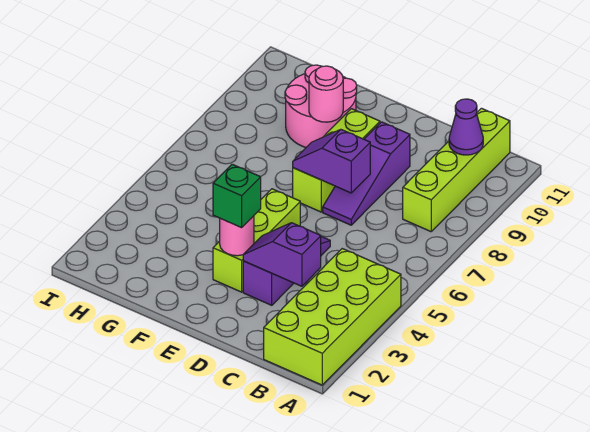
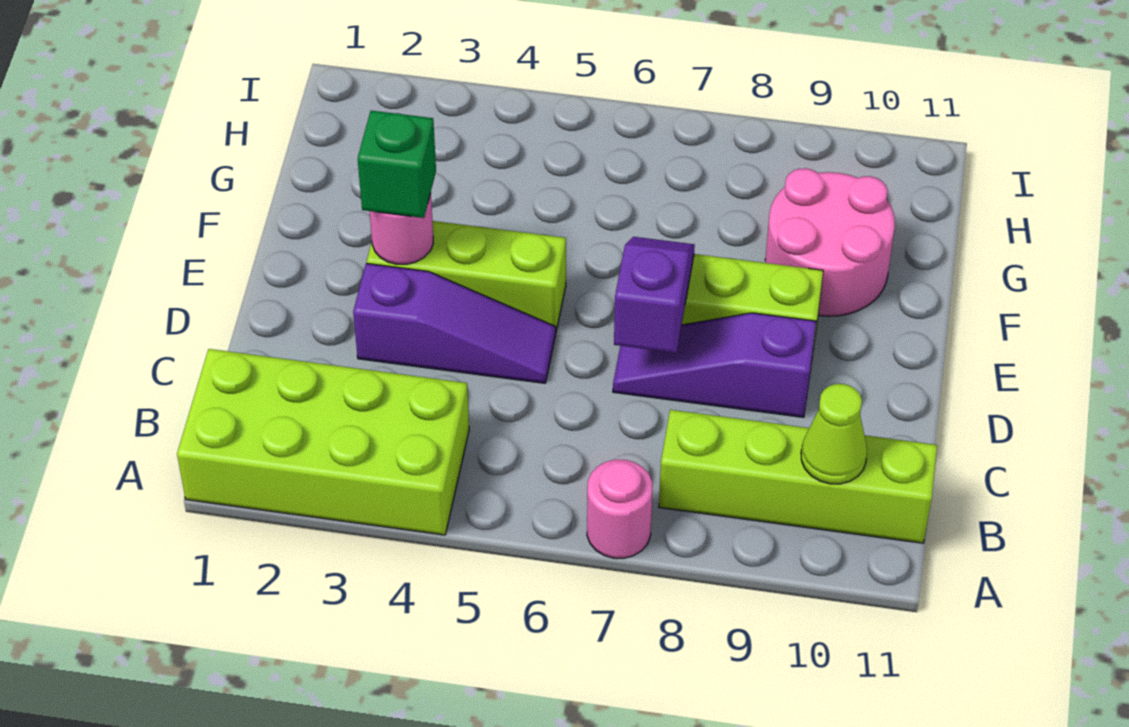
purple cone B10 level 2 -> lime cone B10 level 2
purple slope C3:D3 level 2 top C -> none
pink round brick F9 level 2 -> pink round brick A7 level 1

